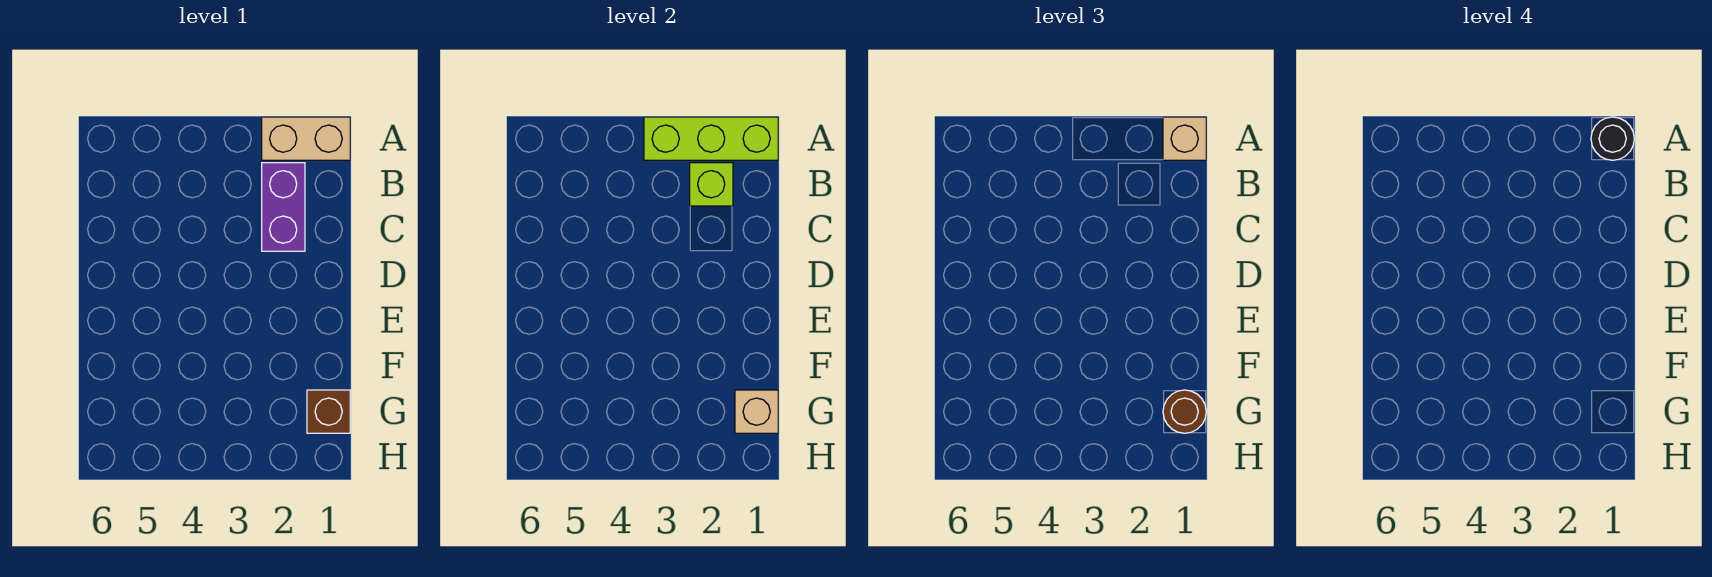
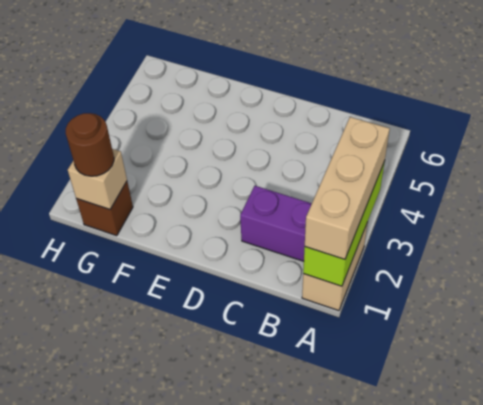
tan brick A1 level 3 -> tan brick A1:A3 level 3
black round brick A1 level 4 -> none
lime brick B2 level 2 -> none

